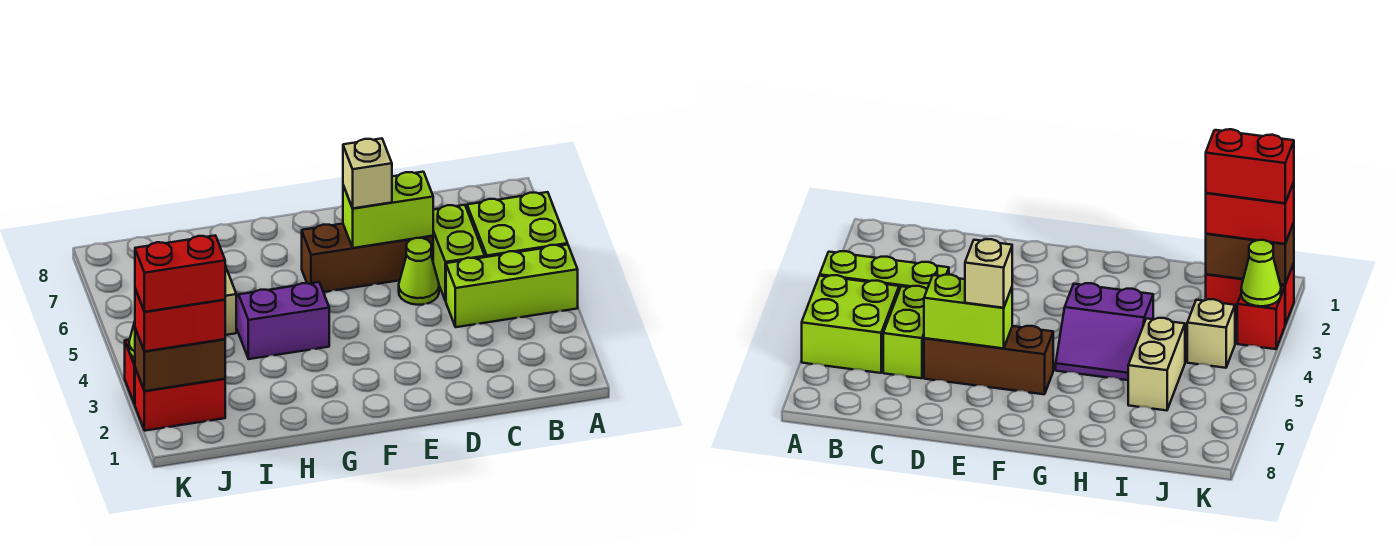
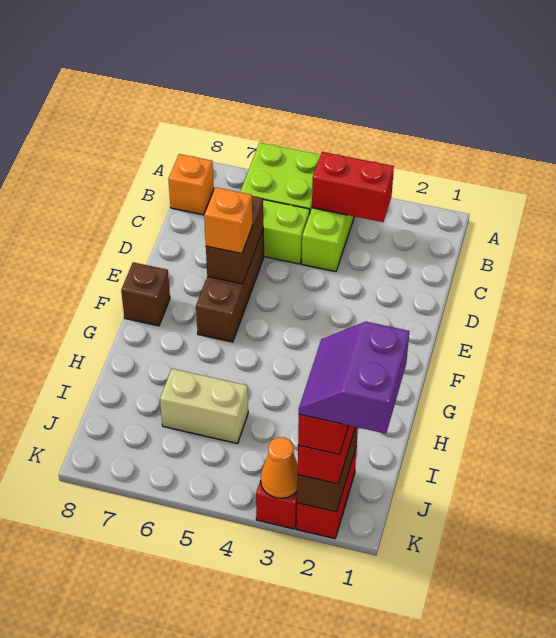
none -> red brick B3:B4 level 2
none -> orange brick B8 level 1
lime cone D5 level 1 -> none
lime brick D6:E6 level 2 -> brown brick D6:E6 level 2
tan brick E6 level 3 -> orange brick E6 level 3
none -> brown brick F8 level 1
purple slope G4:H5 level 1 top 4 -> purple slope J1:K2 level 5 top 1
tan brick J4 level 1 -> none
lime cone K3 level 2 -> orange cone K3 level 2

